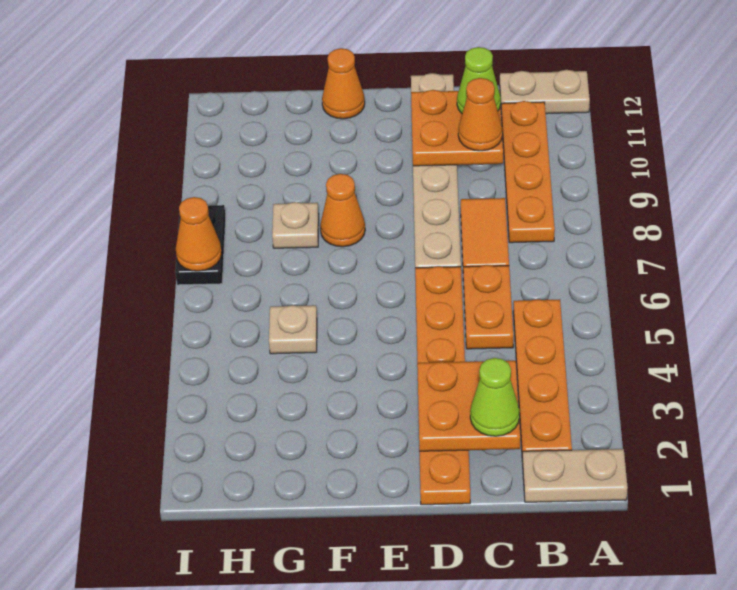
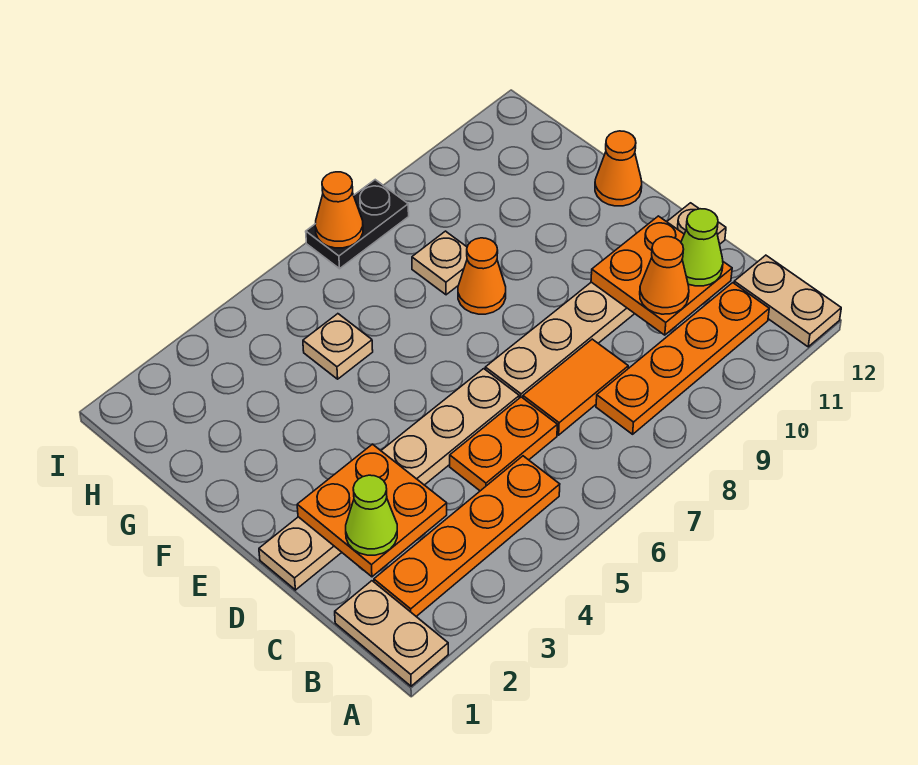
orange plate D1:D6 level 1 -> tan plate D1:D6 level 1

